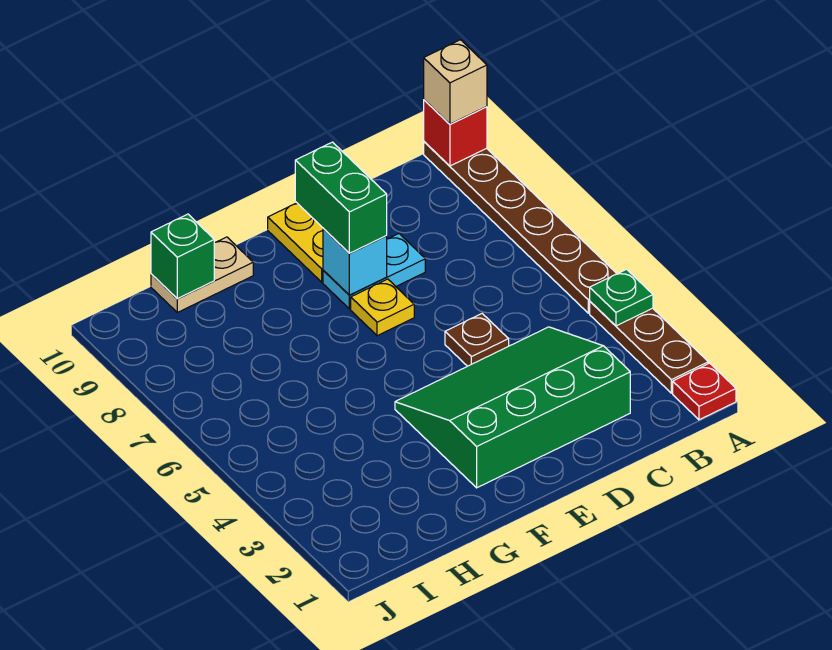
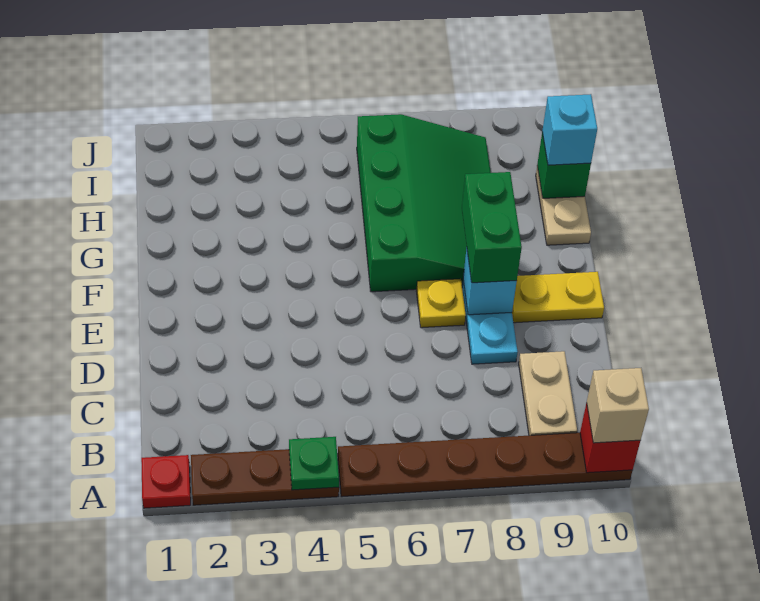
none -> tan plate B9:C9 level 1
green slope C2:F4 level 1 top 2 -> green slope F6:I8 level 1 top 6
brown plate D5 level 1 -> none
green brick E8:E9 level 3 -> green brick E8:F8 level 3
none -> cyan brick H10 level 3

